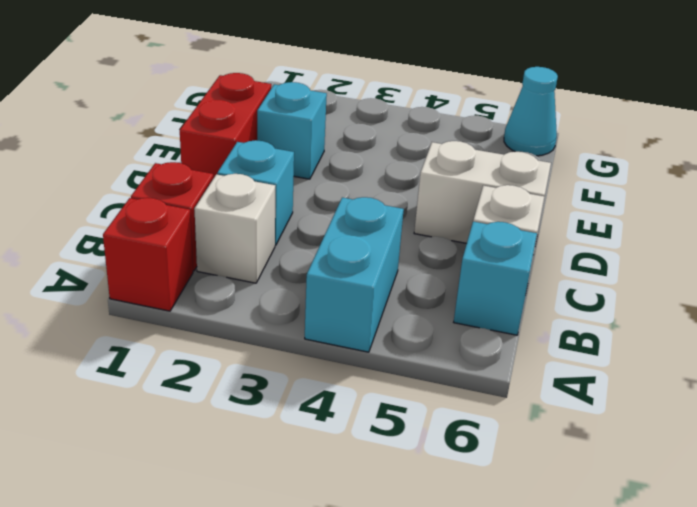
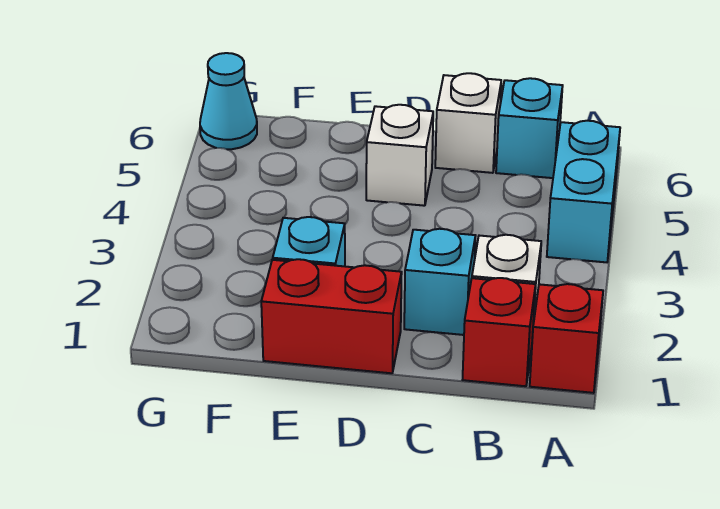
cyan brick A4:B4 level 1 -> cyan brick A4:A5 level 1
white brick D5:D6 level 1 -> white brick D5 level 1

